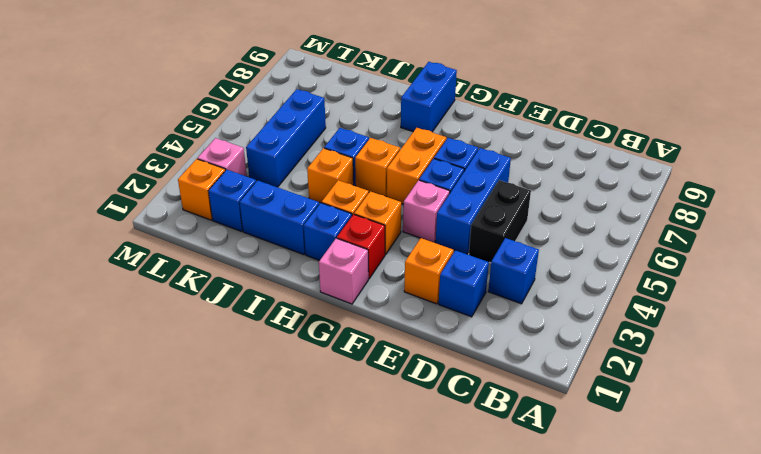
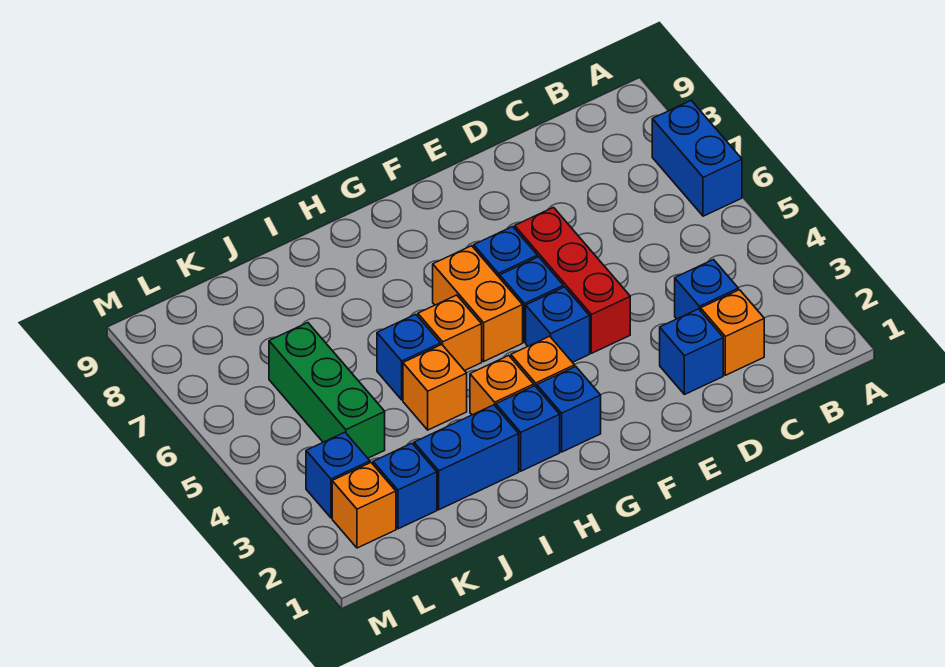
black brick D4:D5 level 1 -> none
orange brick E2 level 1 -> orange brick C2 level 1
blue brick E4:E6 level 1 -> red brick E4:E6 level 1
pink brick F4 level 1 -> blue brick F4 level 1
pink brick G1 level 1 -> none
red brick G2 level 1 -> blue brick G2 level 1
blue brick H8:H9 level 1 -> blue brick A6:A7 level 1
blue brick K4:K6 level 1 -> green brick K4:K6 level 1
pink brick L3 level 1 -> blue brick L3 level 1

